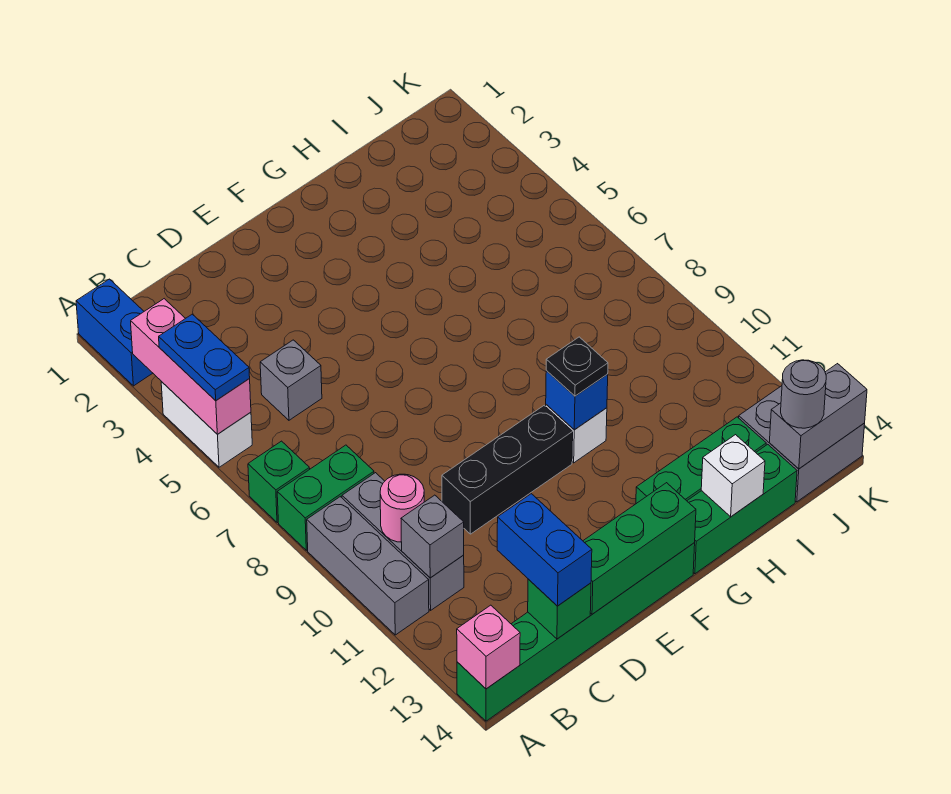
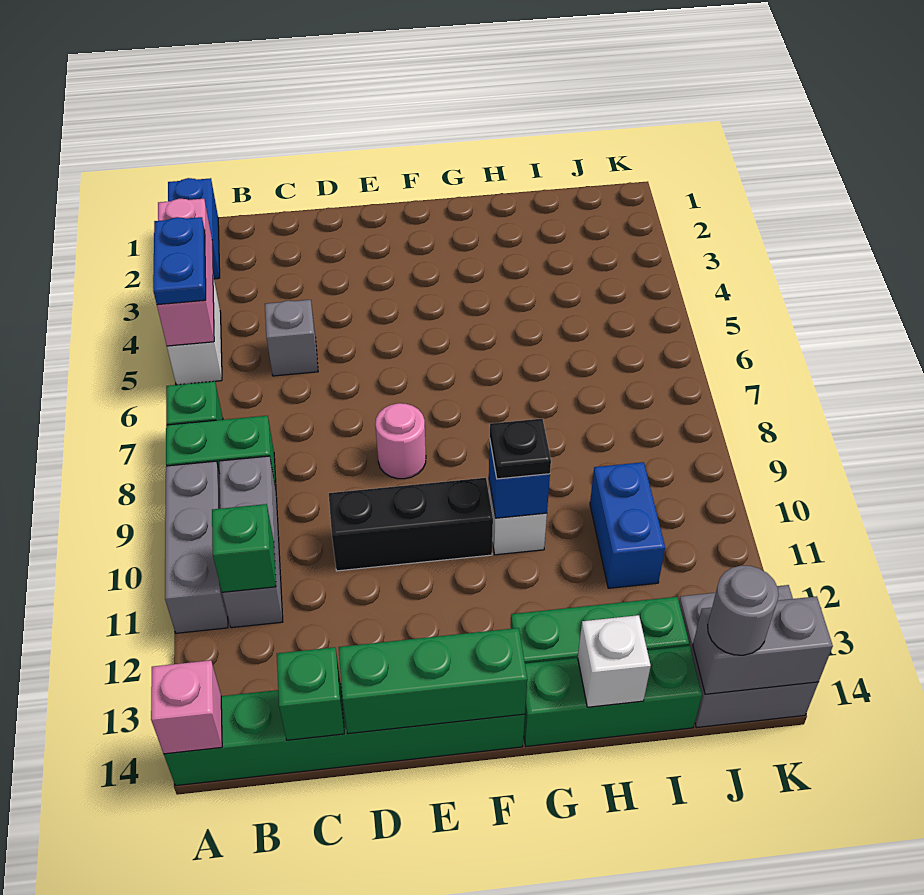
pink round brick B10 level 2 -> pink round brick E8 level 1
grey brick B11 level 2 -> green brick B11 level 2
blue brick C13:C14 level 3 -> blue brick I10:I11 level 1

